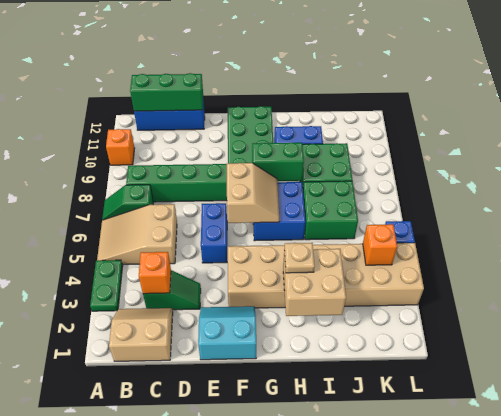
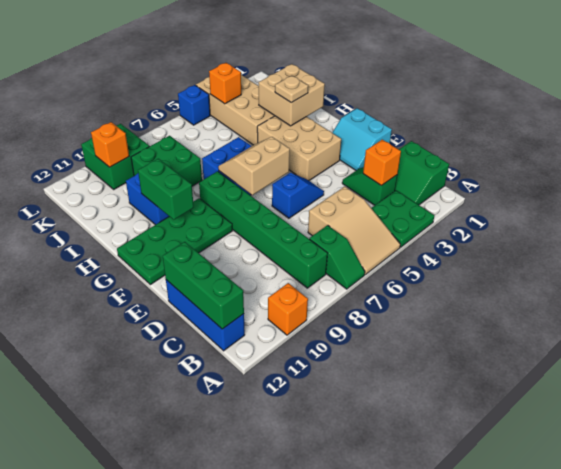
green plate A3:A4 level 1 -> green plate A3:B4 level 1
tan slope B1:C2 level 1 top 1 -> green slope B1:C2 level 1 top 1
blue brick E5:E6 level 1 -> blue slope E5:E6 level 1 top 6
green brick G8:H8 level 2 -> green brick G10:H10 level 2
green brick I6:J7 level 1 -> green brick K9:L10 level 1
none -> orange brick K10 level 2

